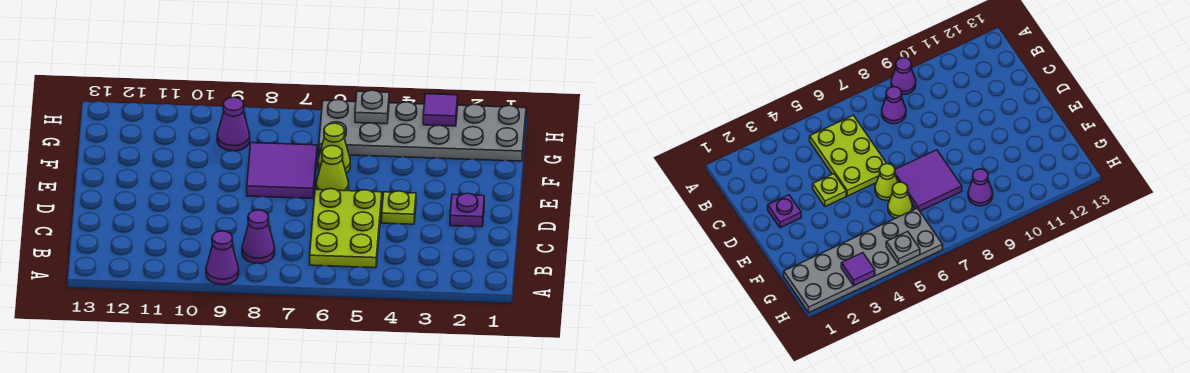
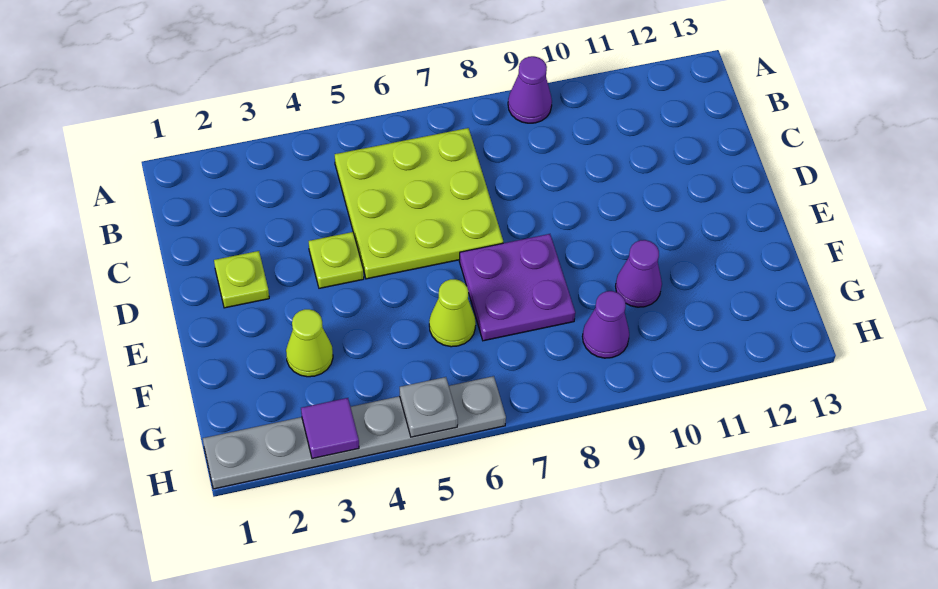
lime plate B5:D6 level 1 -> lime plate B5:D7 level 1
purple cone B8 level 1 -> purple cone F10 level 1
purple plate D2 level 1 -> lime plate D2 level 1
lime cone E6 level 1 -> lime cone F3 level 1
purple tile E7:F8 level 1 -> purple plate E7:F8 level 1
grey plate G1:H6 level 1 -> grey plate H1:H6 level 1

